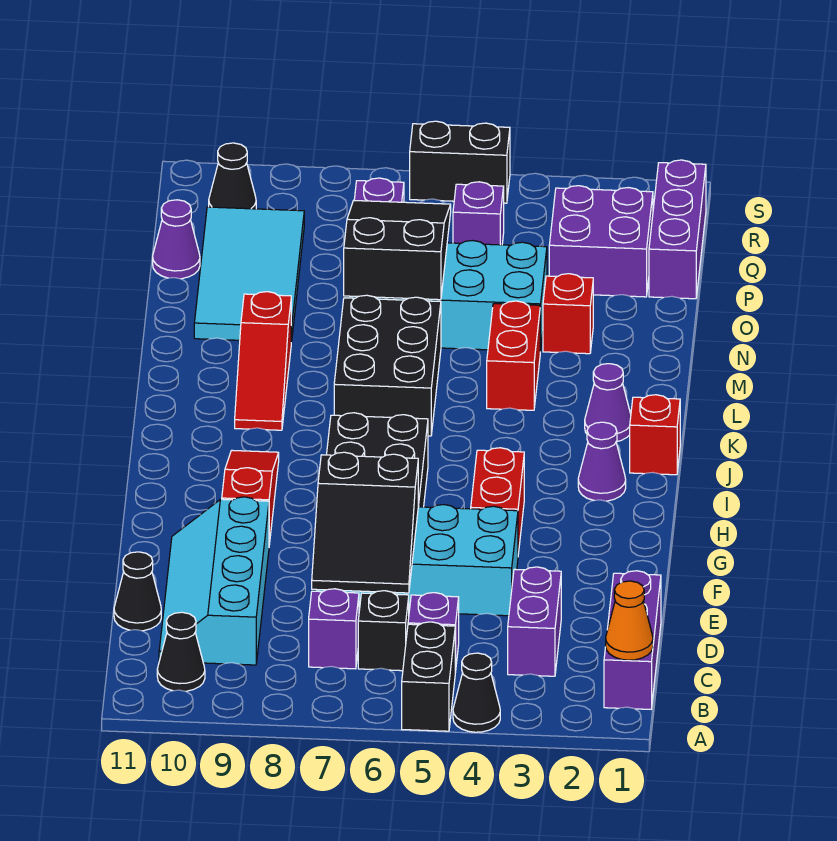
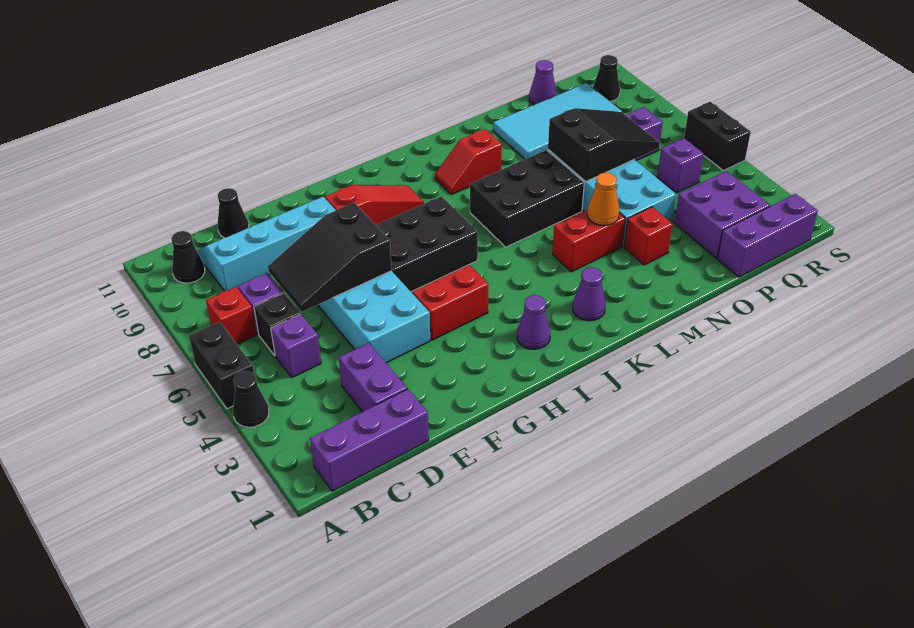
black brick A5:B5 level 1 -> black brick A5:A6 level 1
orange cone B1 level 2 -> orange cone M4 level 2
purple brick C3:D3 level 1 -> purple brick D2:D3 level 1
red brick J1 level 1 -> red brick B7 level 1
red slope K9:M9 level 1 top M -> red slope K9:L9 level 1 top L

